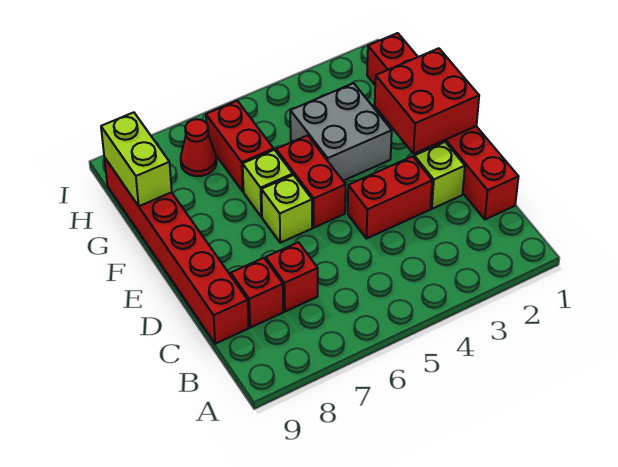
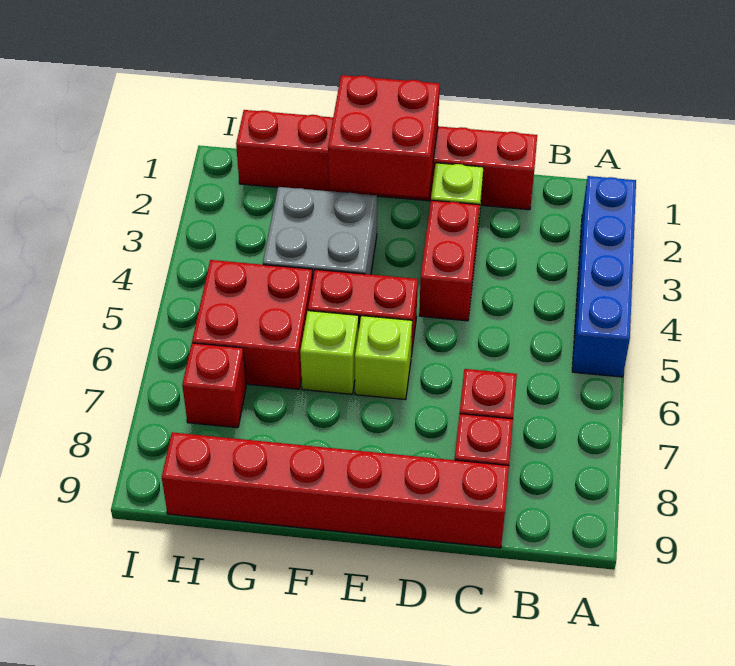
none -> blue brick A2:A5 level 1
red brick G6:H6 level 1 -> red brick G5:H6 level 1
lime brick G9:H9 level 2 -> none
red cone H7 level 1 -> red brick H7 level 1

